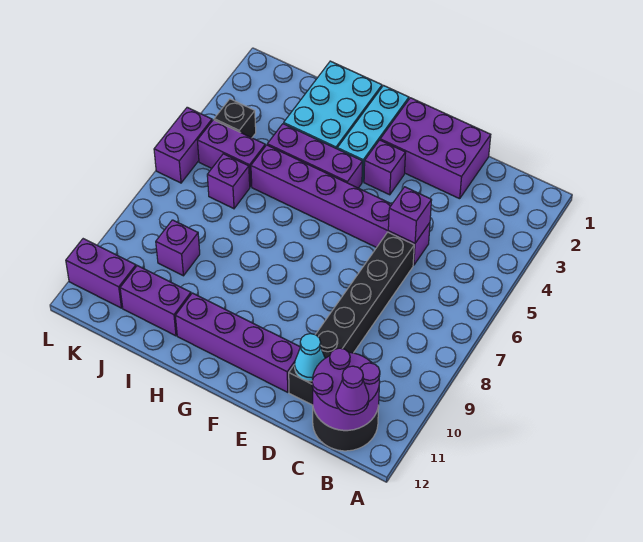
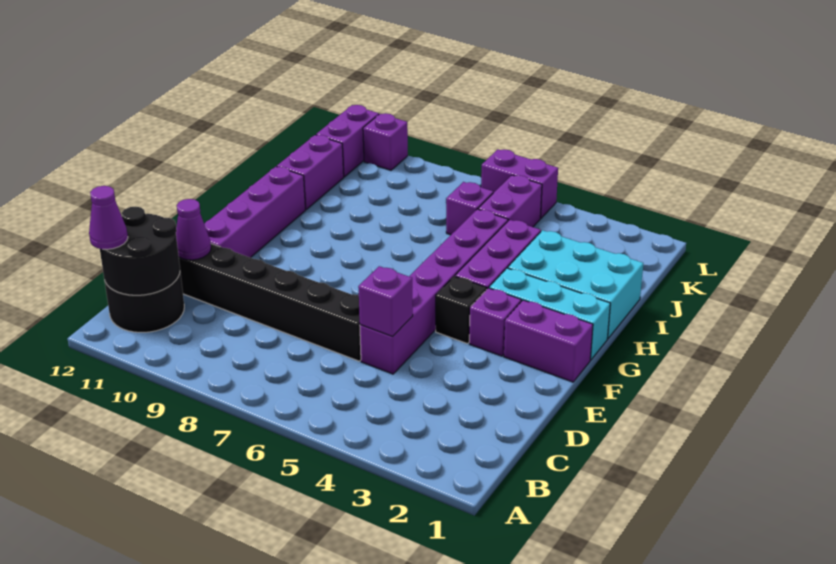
purple round brick B11:C12 level 2 -> black round brick B11:C12 level 2
purple brick D1:F2 level 1 -> purple brick F1:F2 level 1
cyan cone D11 level 2 -> purple cone D11 level 2
purple brick J9 level 1 -> purple brick L10 level 1
black brick K4 level 1 -> black brick F4 level 1

